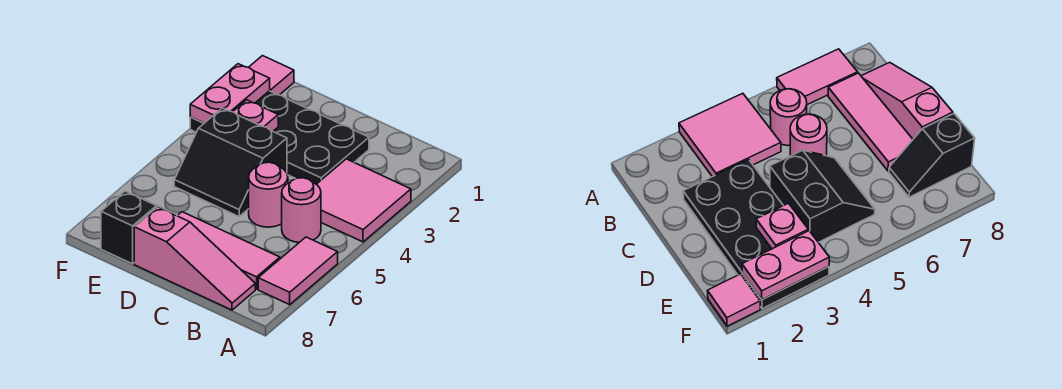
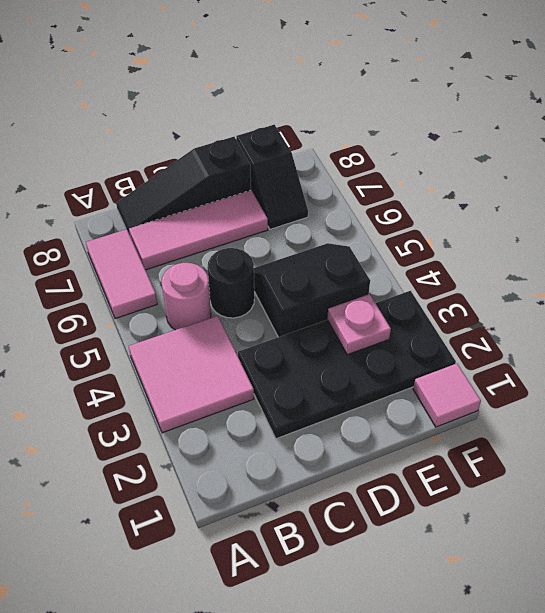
pink slope B8:D8 level 1 top D -> black slope B8:D8 level 1 top D
pink round brick C5 level 1 -> black round brick C5 level 1
pink plate F2:F3 level 2 -> none

